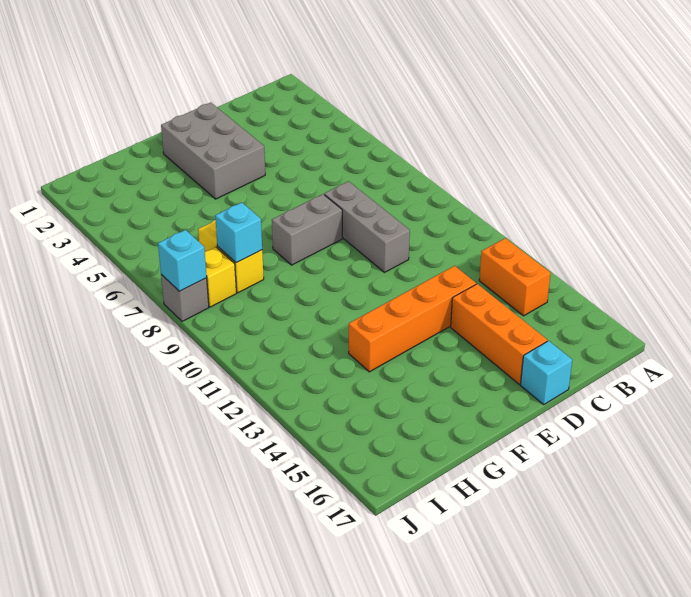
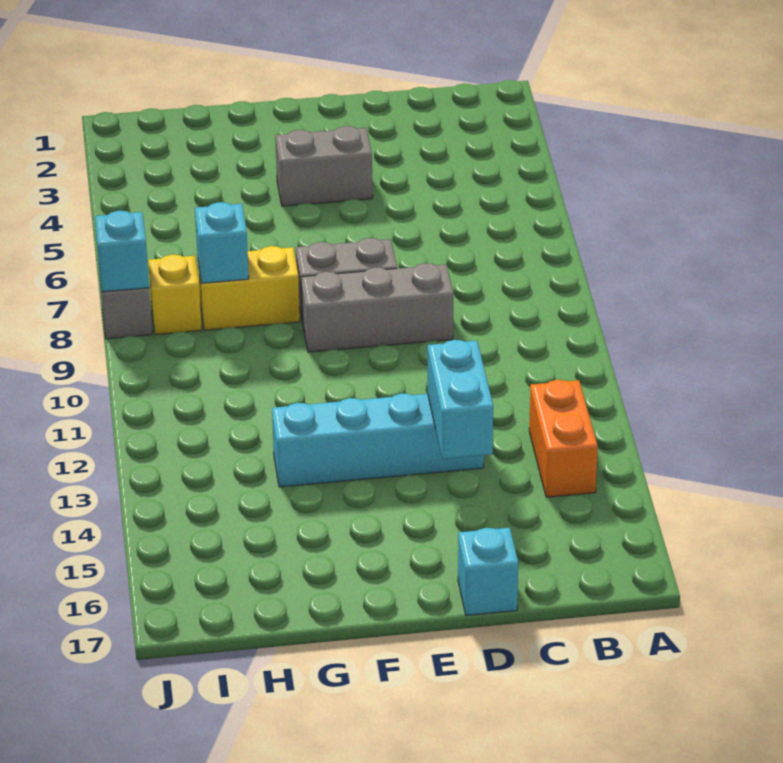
grey brick D8:D10 level 1 -> grey brick D9:F9 level 1
orange brick D13:G13 level 1 -> cyan brick D13:G13 level 1
none -> cyan brick D13:D14 level 2
orange brick D14:D16 level 1 -> none
grey brick E2:F4 level 1 -> grey brick E4:F4 level 1
yellow brick H7:H8 level 1 -> yellow brick G8:H8 level 1

